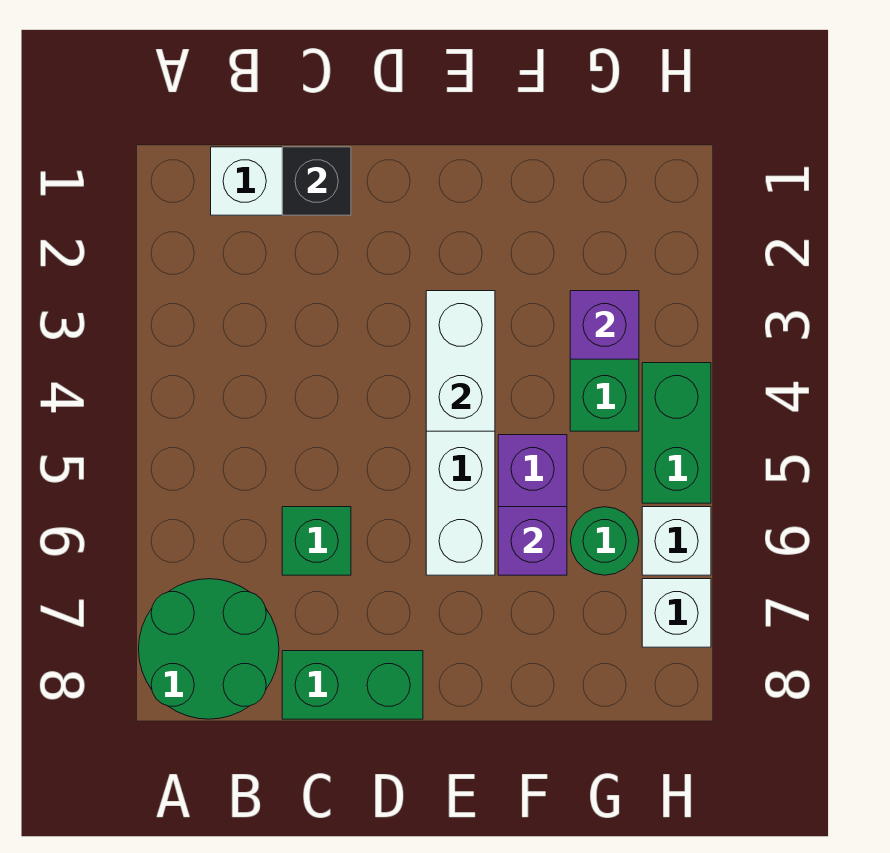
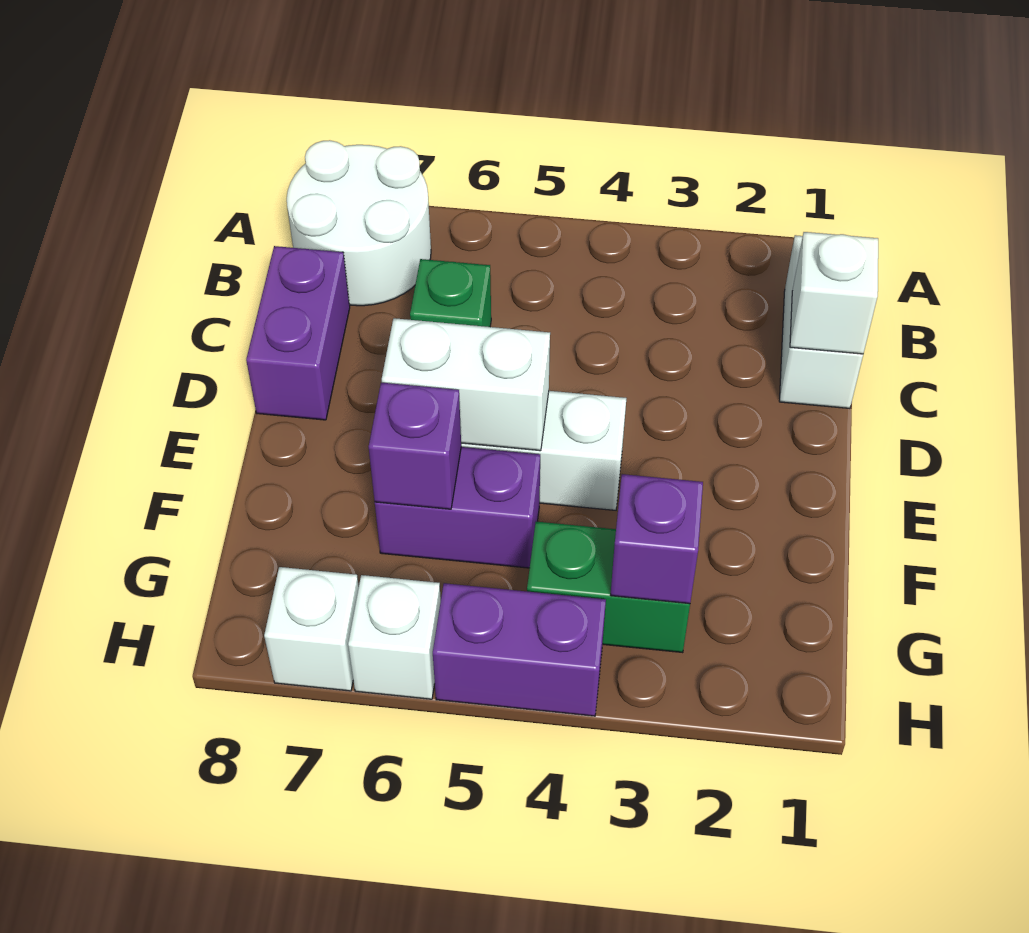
green round brick A7:B8 level 1 -> white round brick A7:B8 level 1
black brick C1 level 2 -> white brick C1 level 2
green brick C8:D8 level 1 -> purple brick C8:D8 level 1
white brick E3:E4 level 2 -> white brick E5:E6 level 2
green round brick G6 level 1 -> none
green brick H4:H5 level 1 -> purple brick H4:H5 level 1

